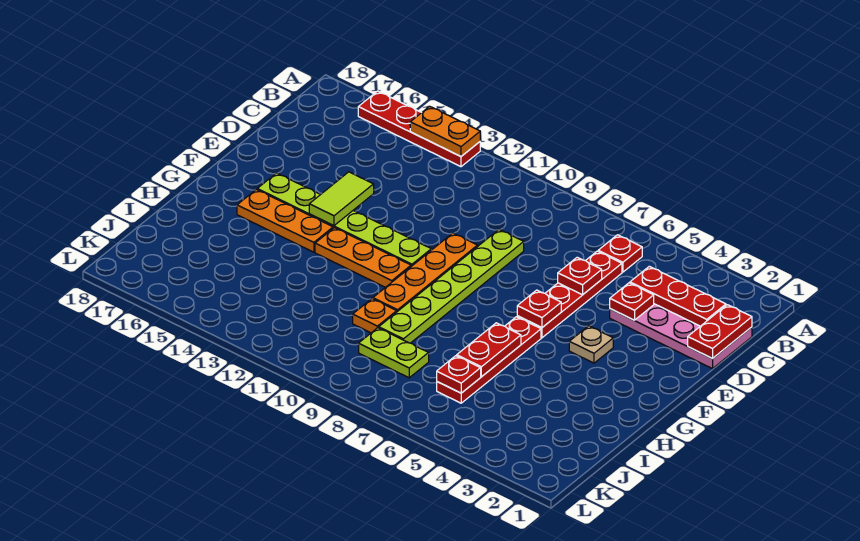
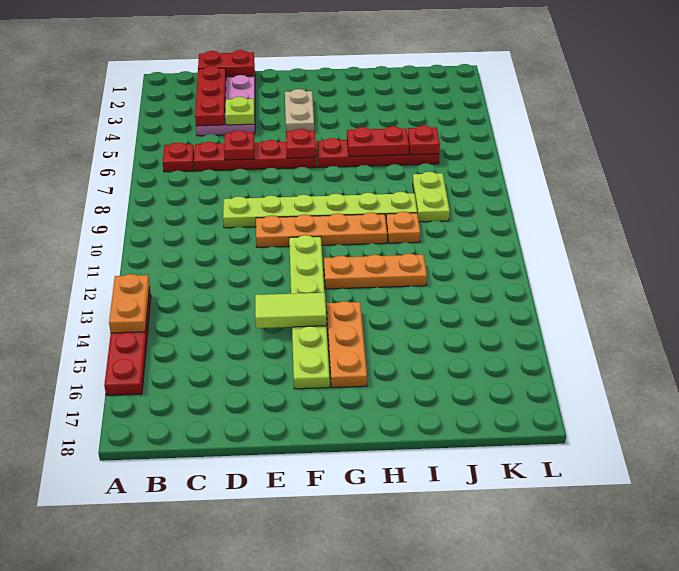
red plate D4 level 2 -> lime plate D4 level 2
tan plate F4 level 1 -> tan plate F3:F4 level 1
orange plate G11:G13 level 1 -> orange plate G12:I12 level 1

